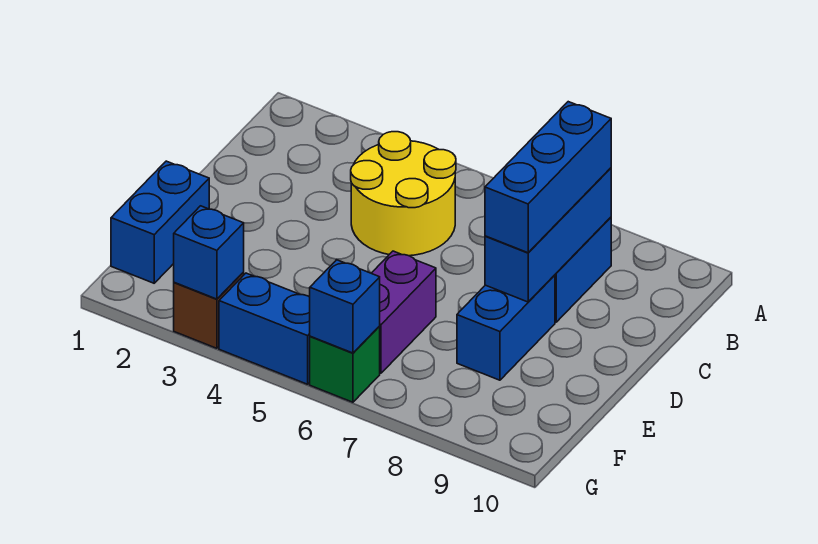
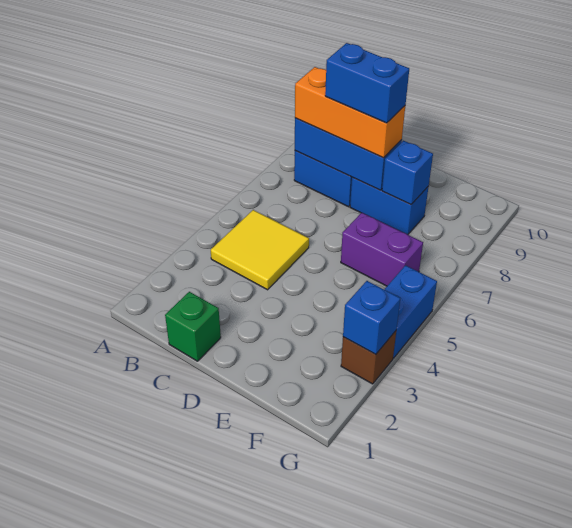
yellow round brick B4:C5 level 1 -> yellow tile B4:C5 level 1
blue brick B8:D8 level 3 -> orange brick B8:D8 level 3
blue brick E1:F1 level 1 -> blue brick C8:D8 level 4
green brick G6 level 1 -> green brick C1 level 1
blue brick G6 level 2 -> blue brick E8 level 2

